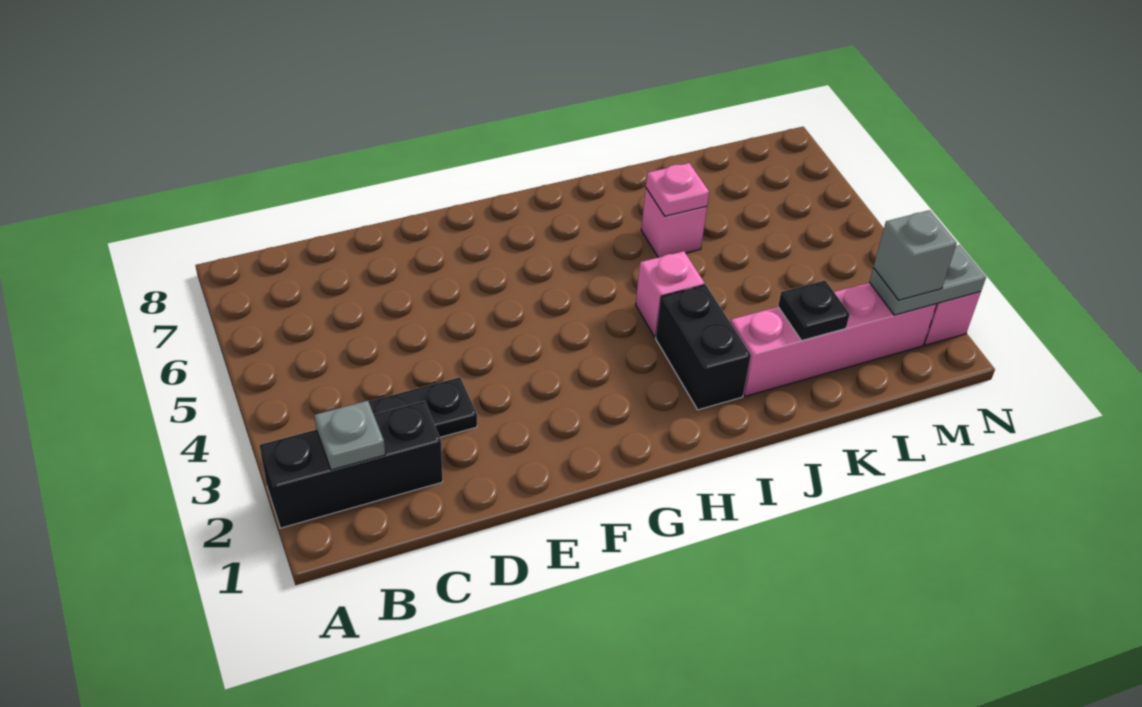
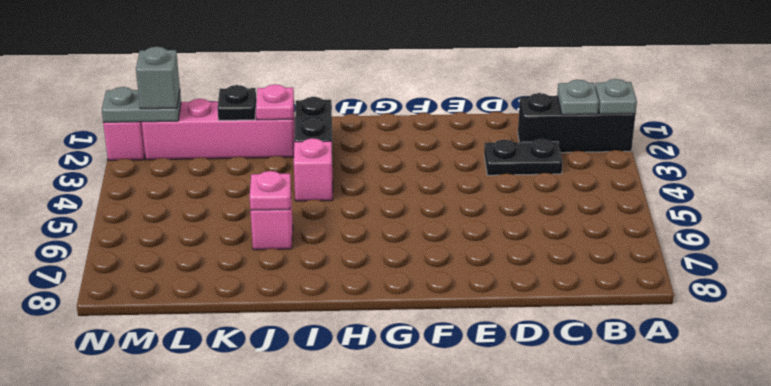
none -> grey plate A2 level 2
none -> pink plate J2 level 2

